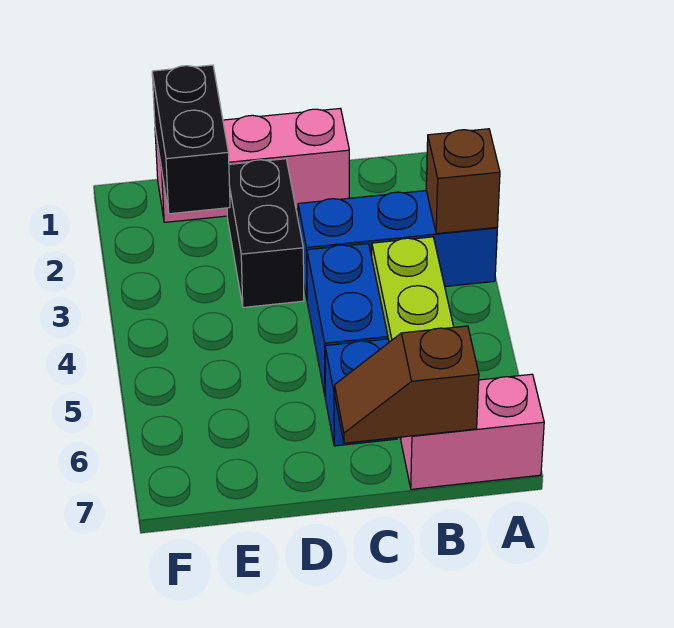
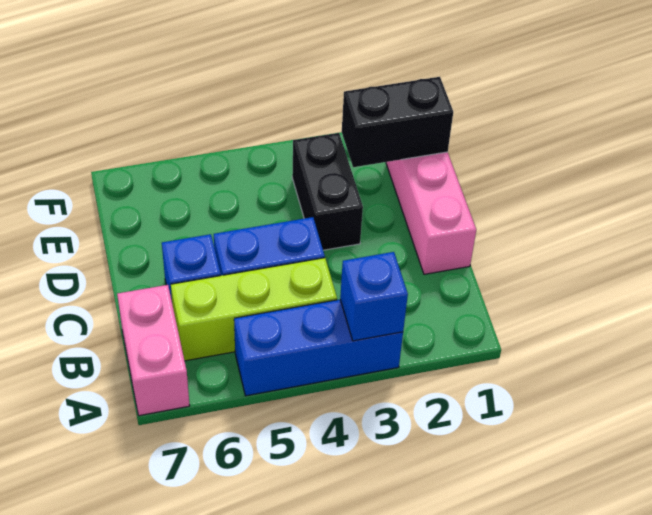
blue brick A3:C3 level 1 -> blue brick A3:A5 level 1
brown brick A3 level 2 -> blue brick A3 level 2
brown slope B7:C7 level 2 top B -> none
black brick D2:D3 level 1 -> black brick D3:E3 level 1

